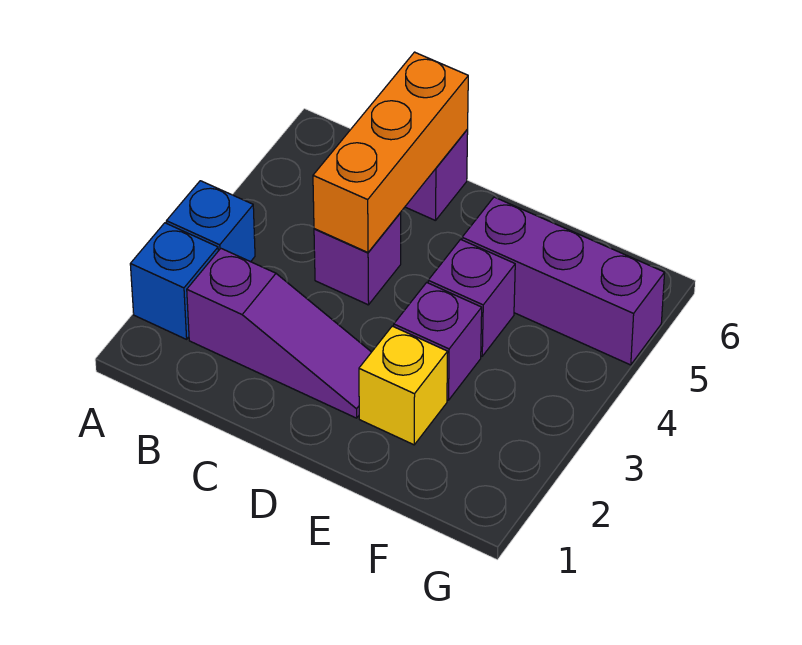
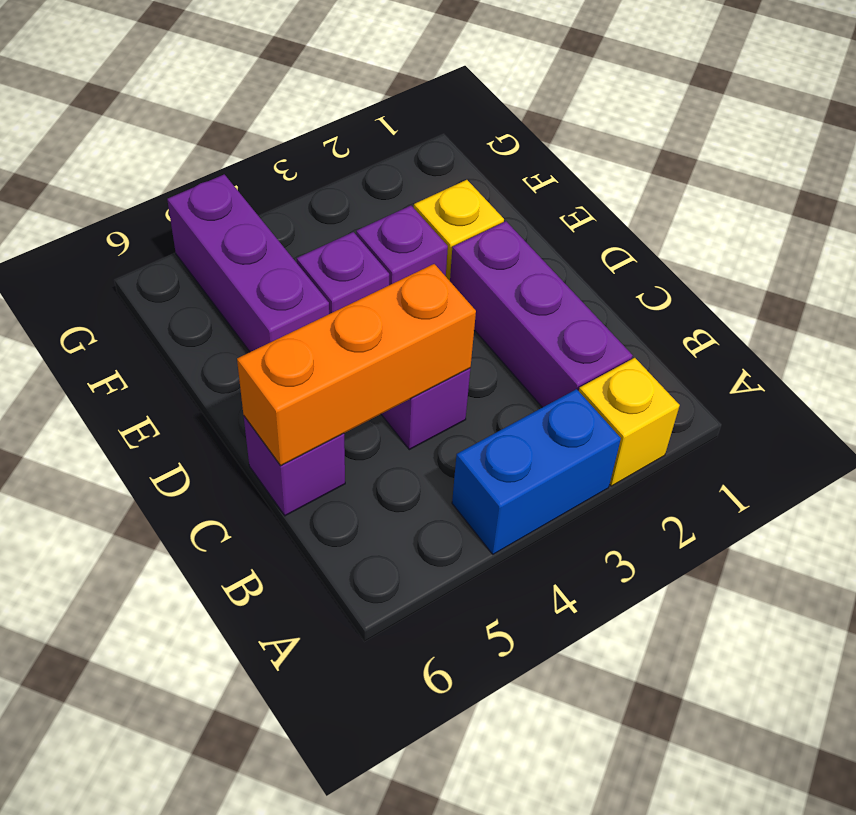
blue brick A2 level 1 -> yellow brick A2 level 1
blue brick A3 level 1 -> blue brick A3:A4 level 1
purple slope B2:D2 level 1 top B -> purple brick B2:D2 level 1

